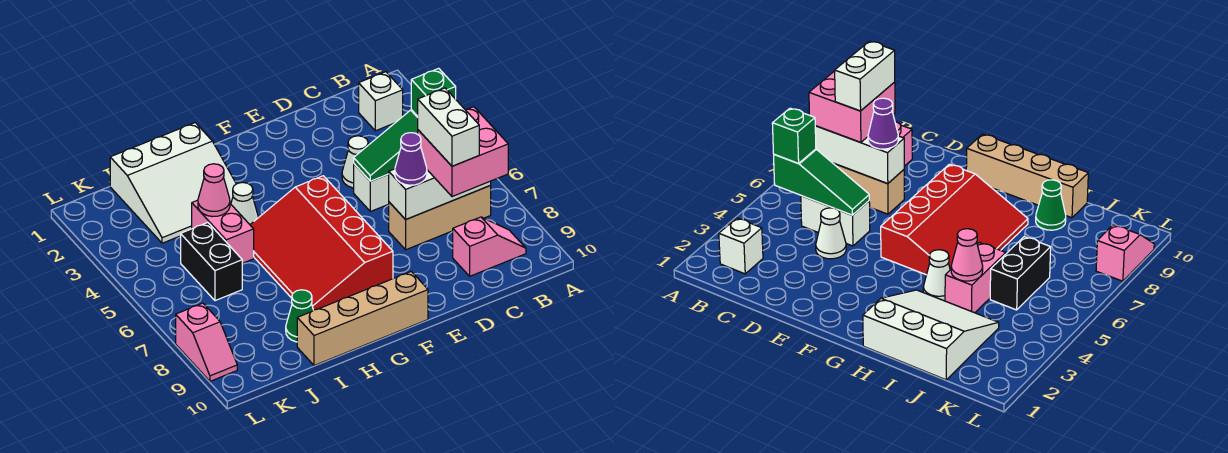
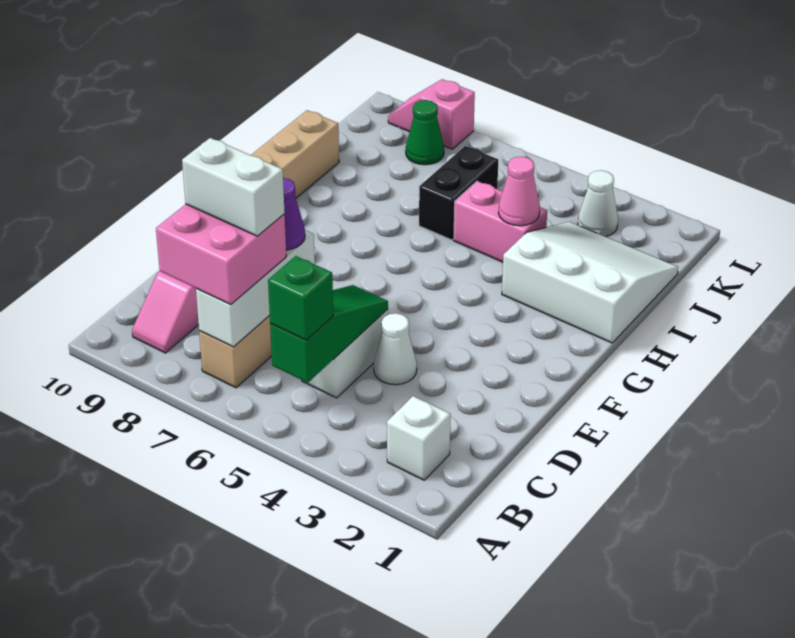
red slope F5:H8 level 1 top F -> none
white slope H1:J3 level 1 top 1 -> white slope H1:J3 level 1 top H
white cone H4 level 1 -> white cone K3 level 1
green cone I9 level 1 -> green cone K8 level 1
black brick J5:J6 level 1 -> black brick I6:J6 level 1

